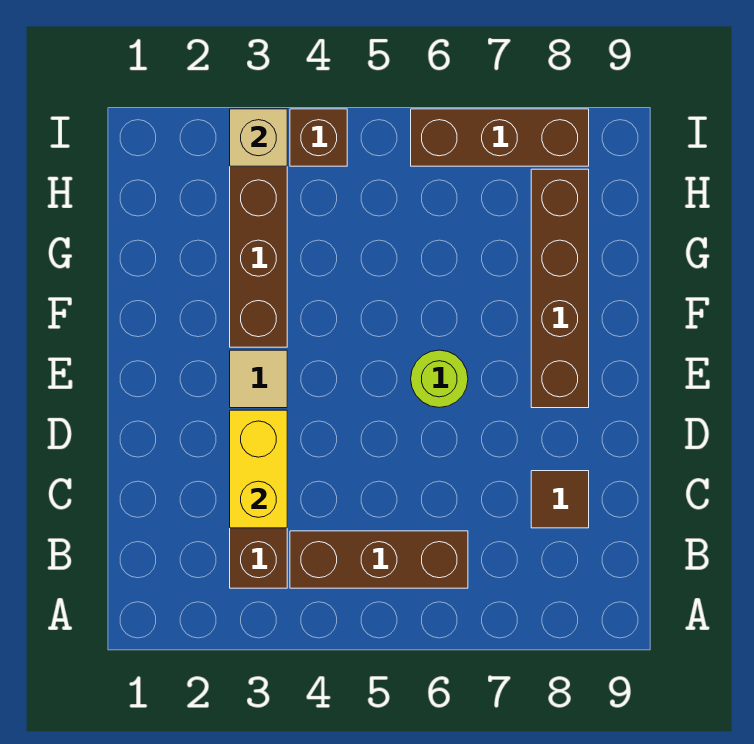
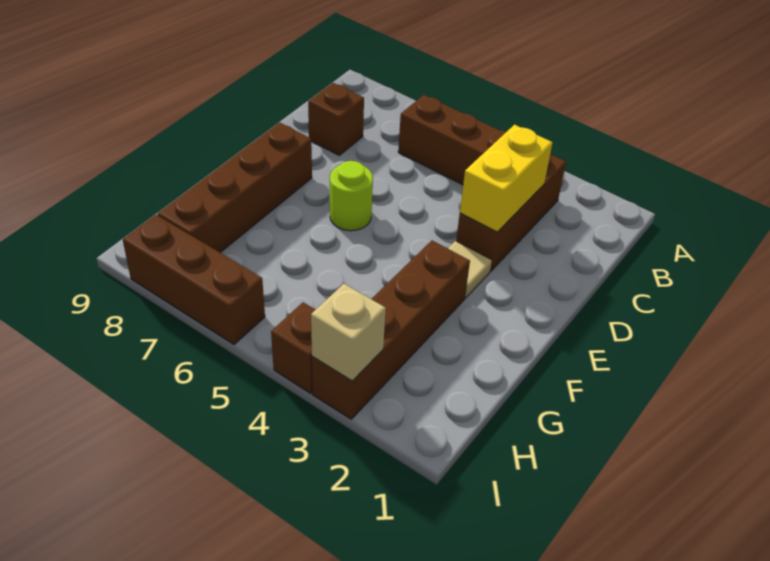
brown tile C8 level 1 -> brown brick C8 level 1

